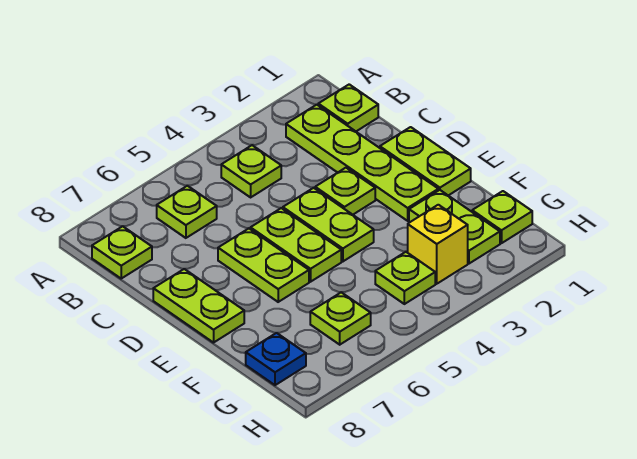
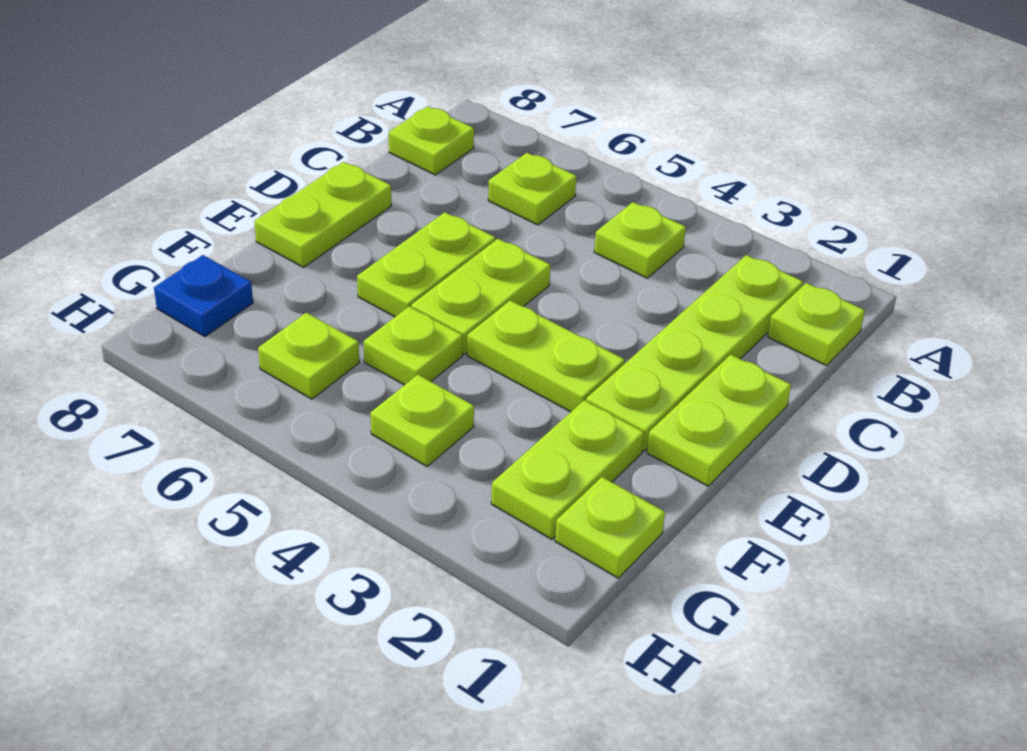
lime plate D3 level 1 -> lime plate F5 level 1
lime plate D4:E4 level 1 -> lime plate E3:E4 level 1
yellow brick G3 level 1 -> none

